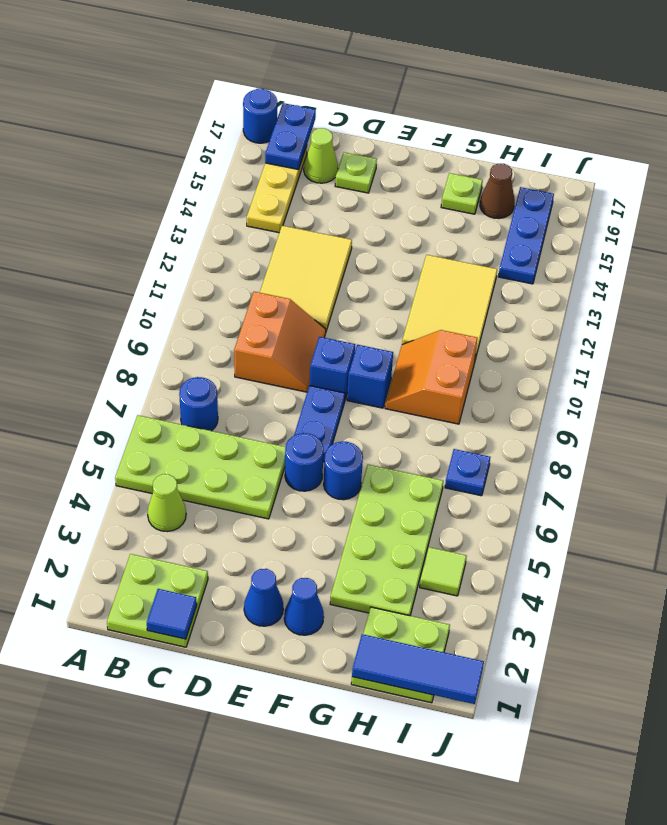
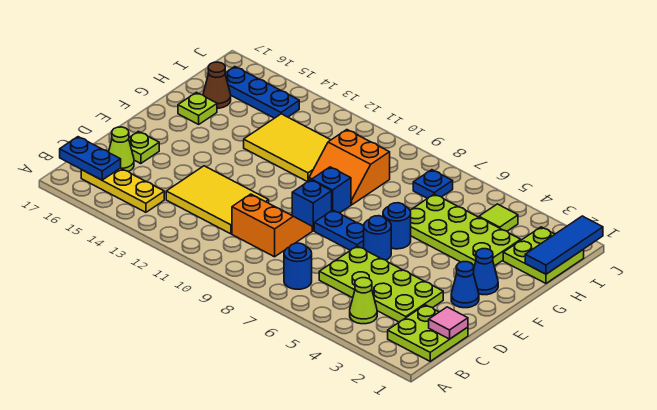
lime plate A5:D6 level 1 -> lime plate C3:D6 level 1
blue round brick A17 level 1 -> none
blue tile C1 level 2 -> pink tile C1 level 2

